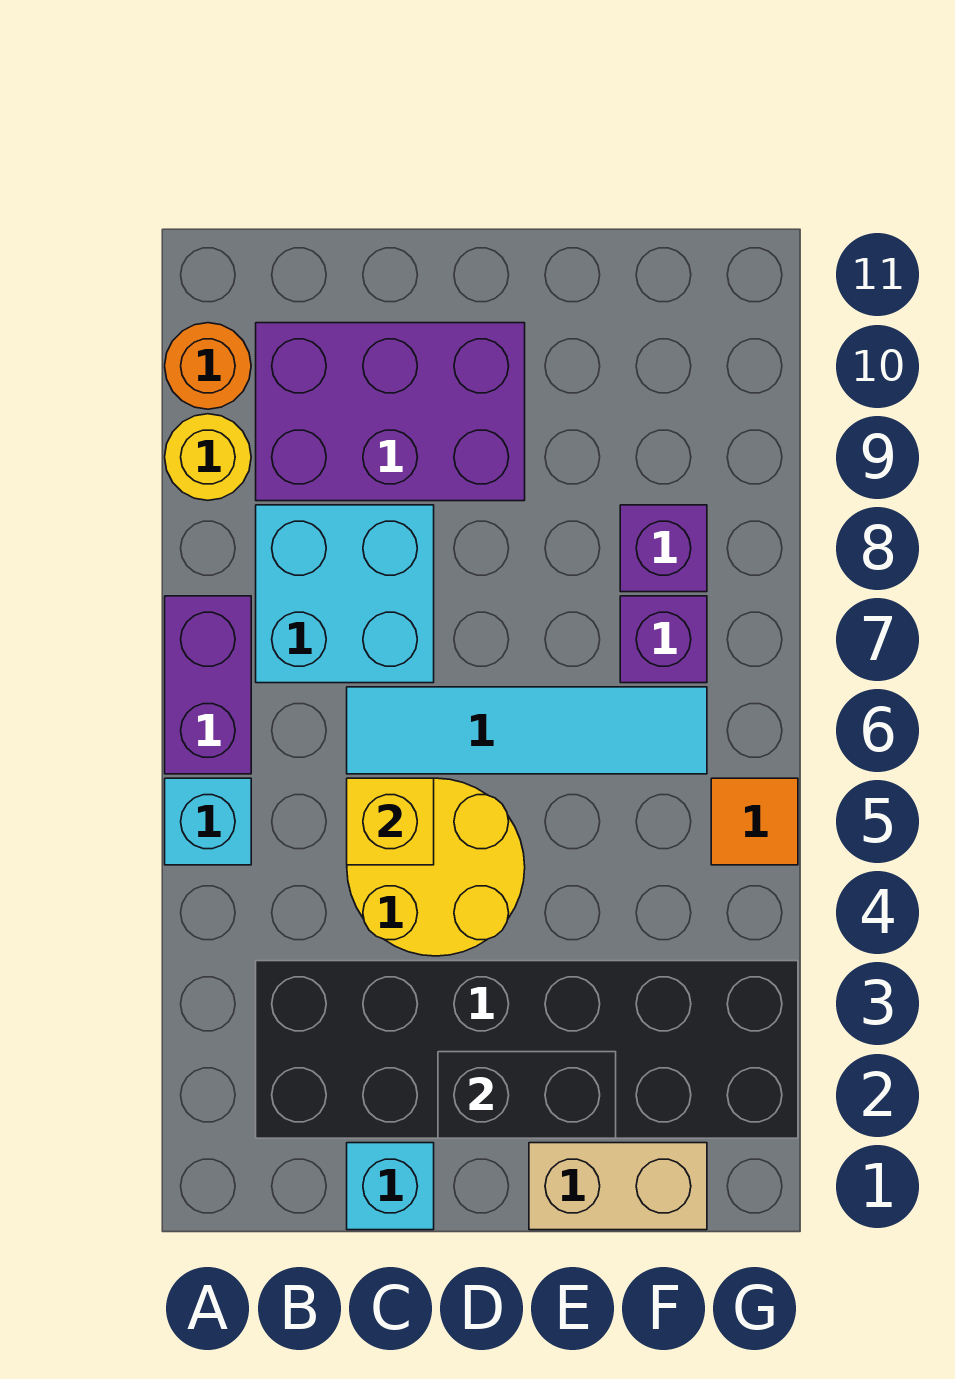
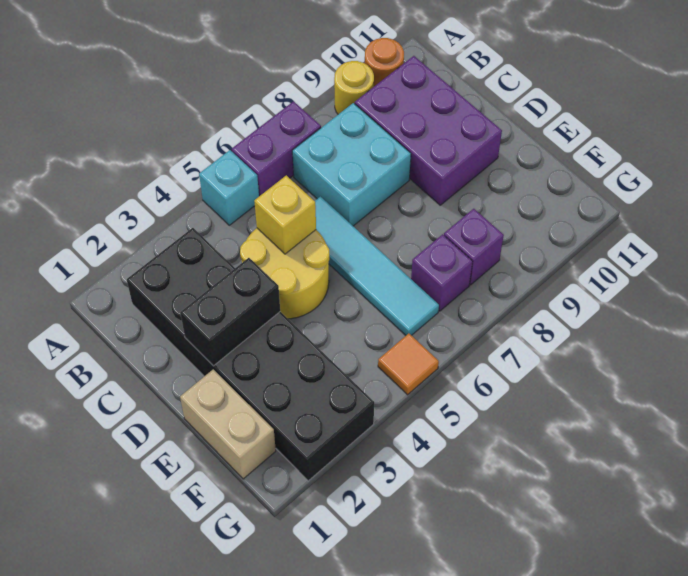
cyan brick C1 level 1 -> none
black brick D2:E2 level 2 -> black brick D2:D3 level 2

